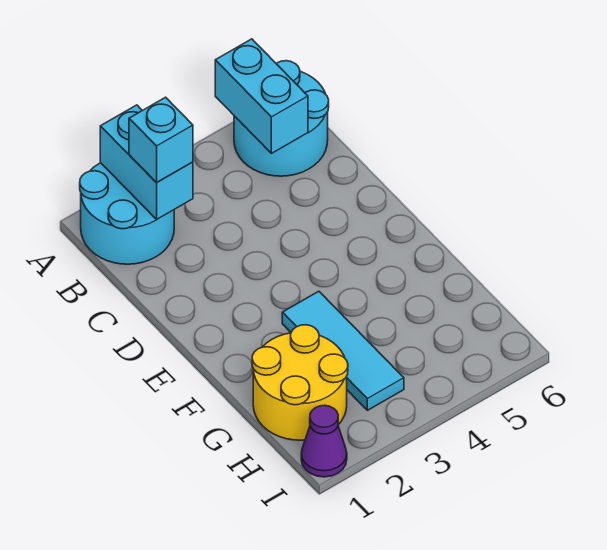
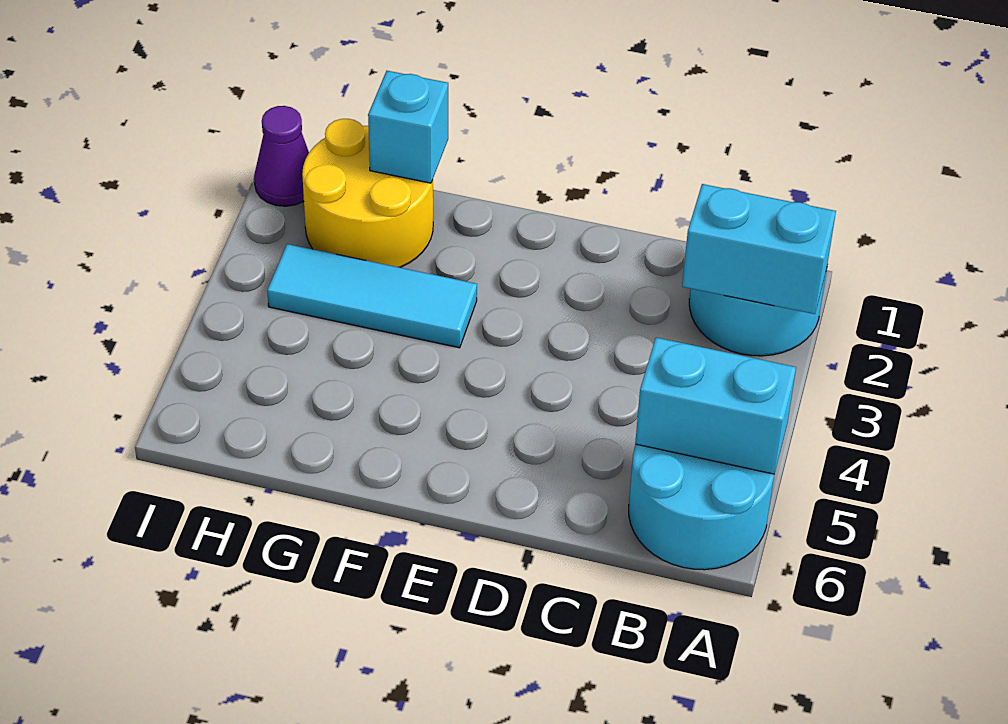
cyan brick B2 level 3 -> cyan brick G1 level 2

